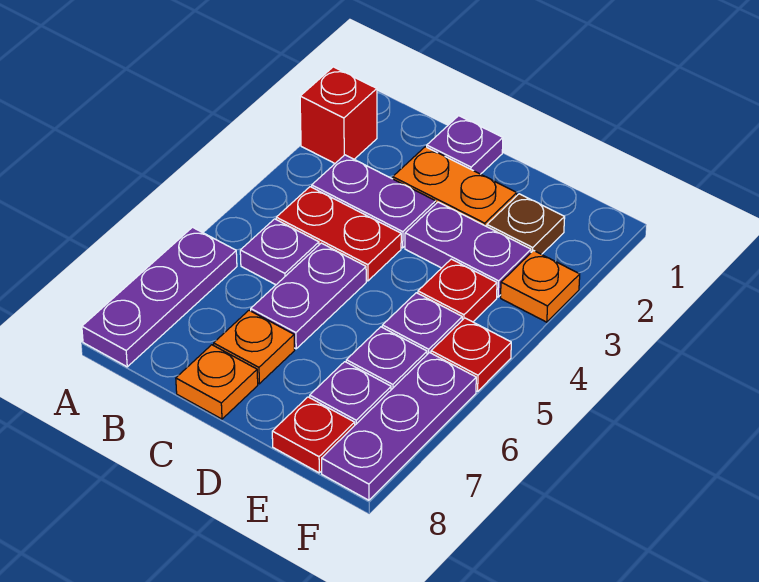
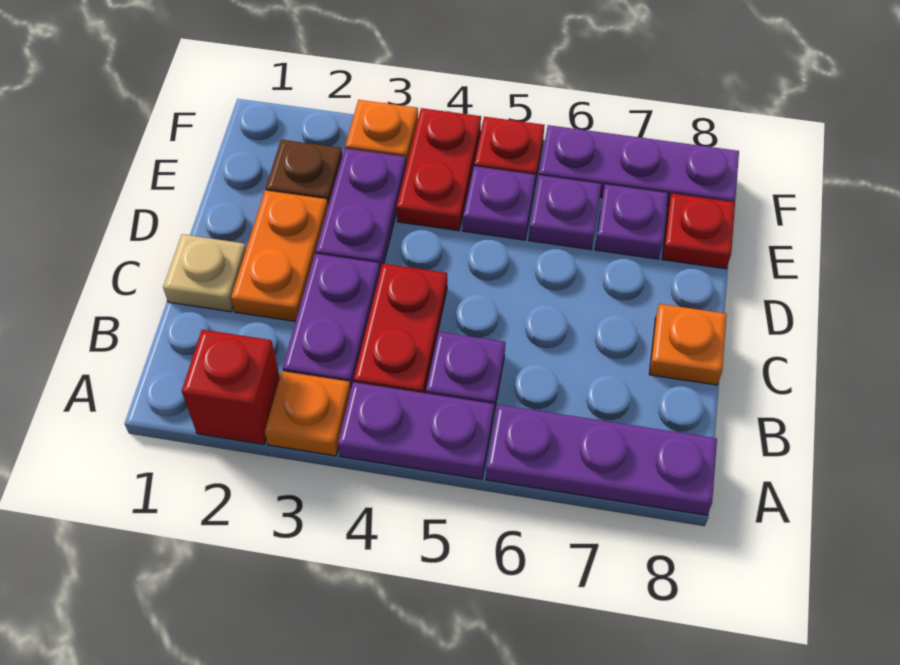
purple plate C1 level 1 -> tan plate C1 level 1
purple plate C5:C6 level 1 -> purple plate A4:A5 level 1
orange plate C7 level 1 -> orange plate A3 level 1
red plate E4 level 1 -> red plate E4:F4 level 1

